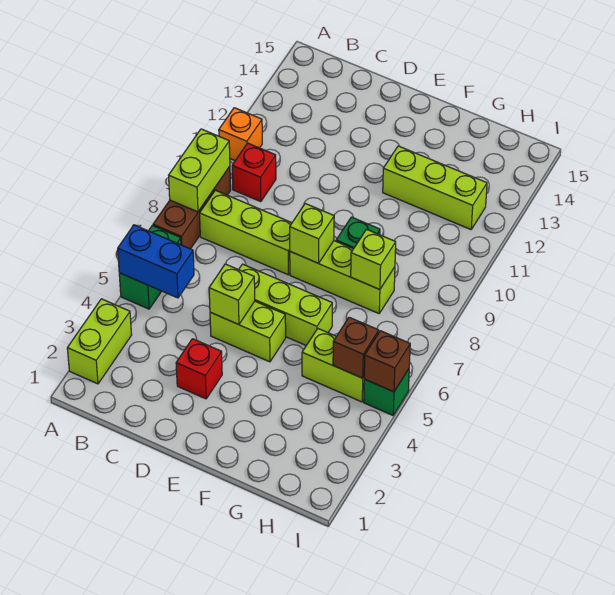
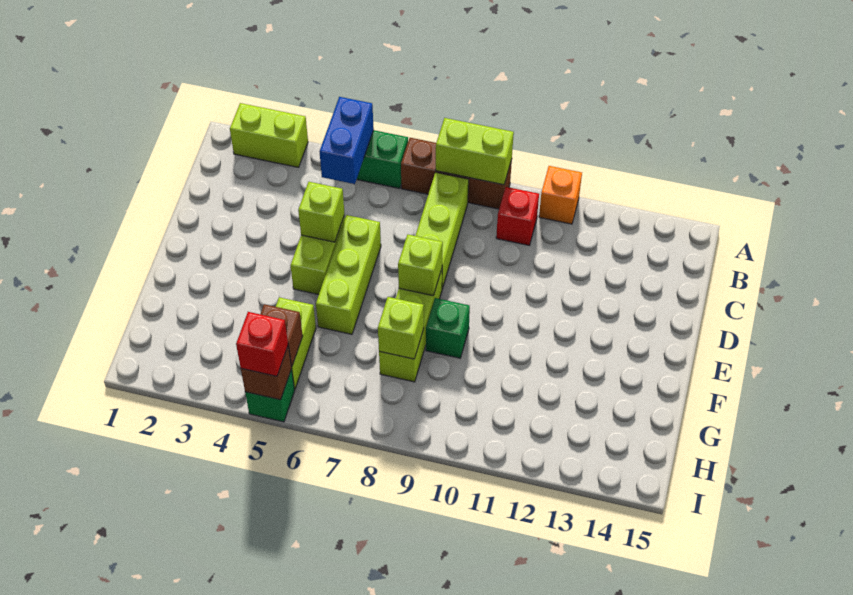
red brick D3 level 1 -> red brick I5 level 3
lime brick F12:H12 level 1 -> none

